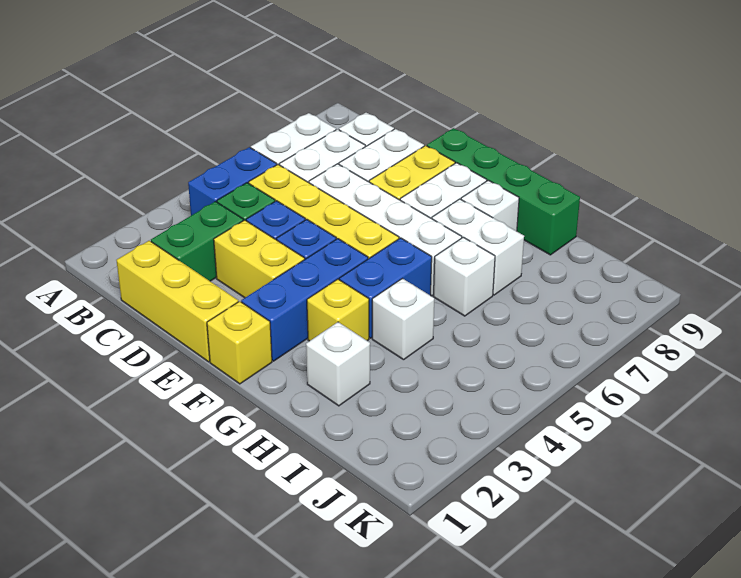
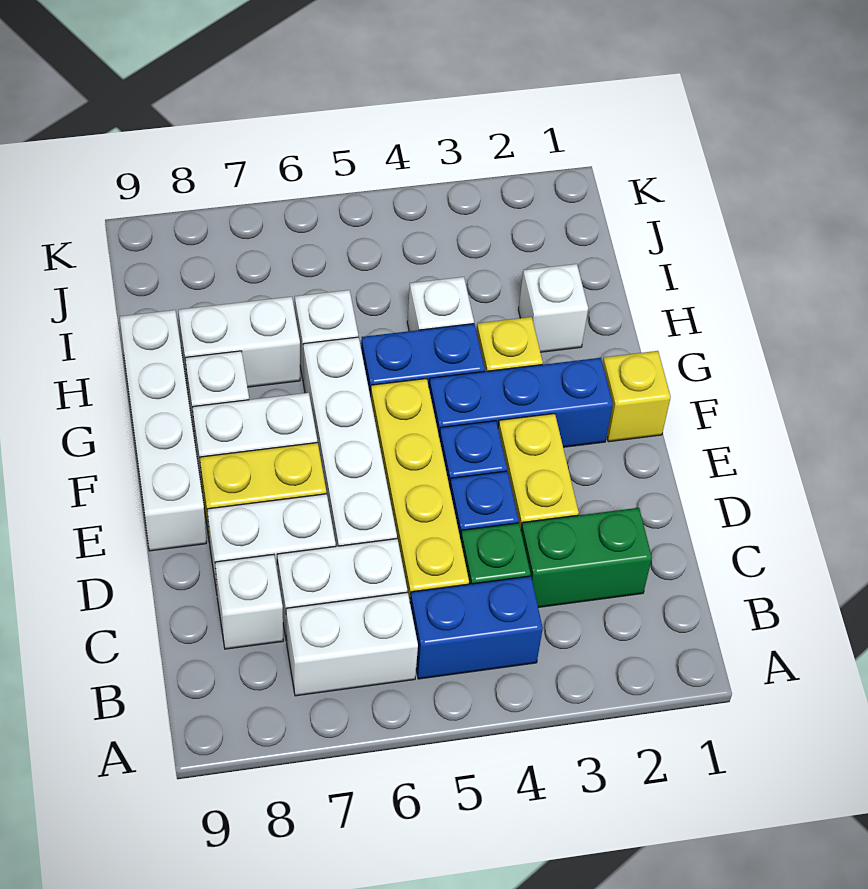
yellow brick C1:E1 level 1 -> none
green brick E9:H9 level 1 -> white brick E9:H9 level 1
white brick G7:H7 level 1 -> white brick H7:H8 level 1

